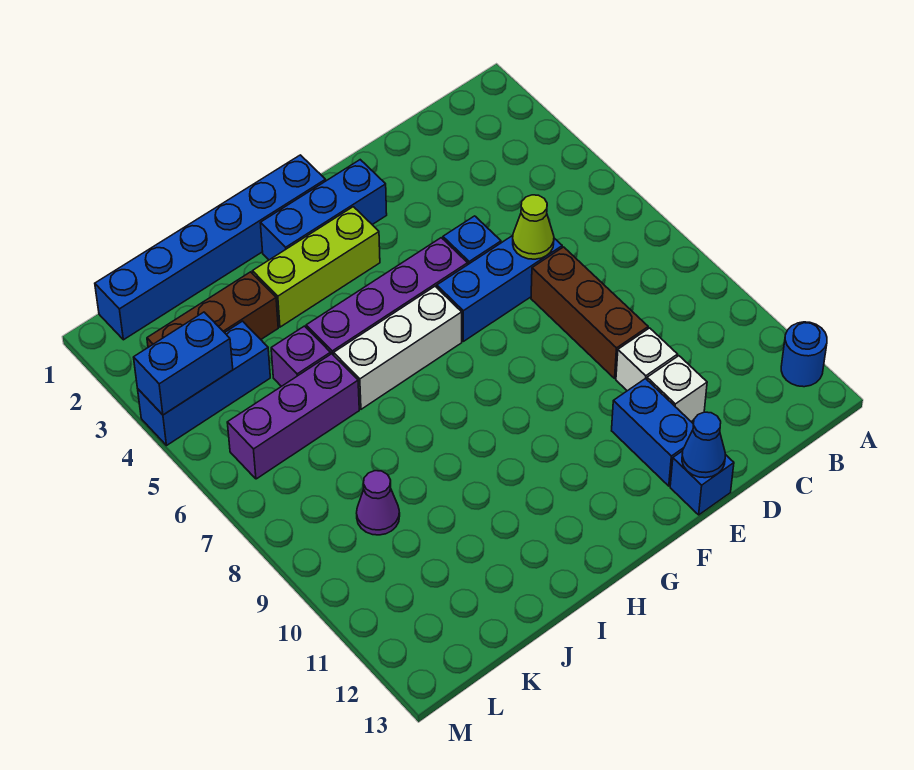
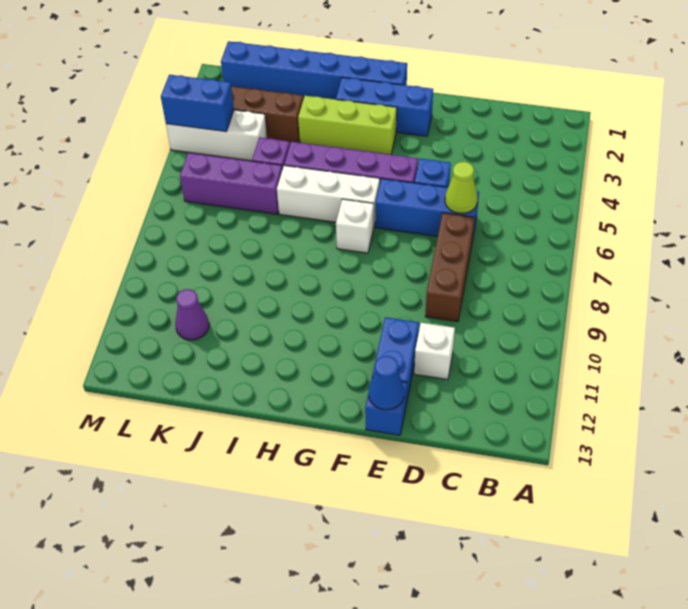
blue round brick A12 level 1 -> none
white brick D10 level 1 -> white brick G7 level 1
blue brick K4:M4 level 1 -> white brick K4:M4 level 1
purple cone K9 level 1 -> purple cone K11 level 1

